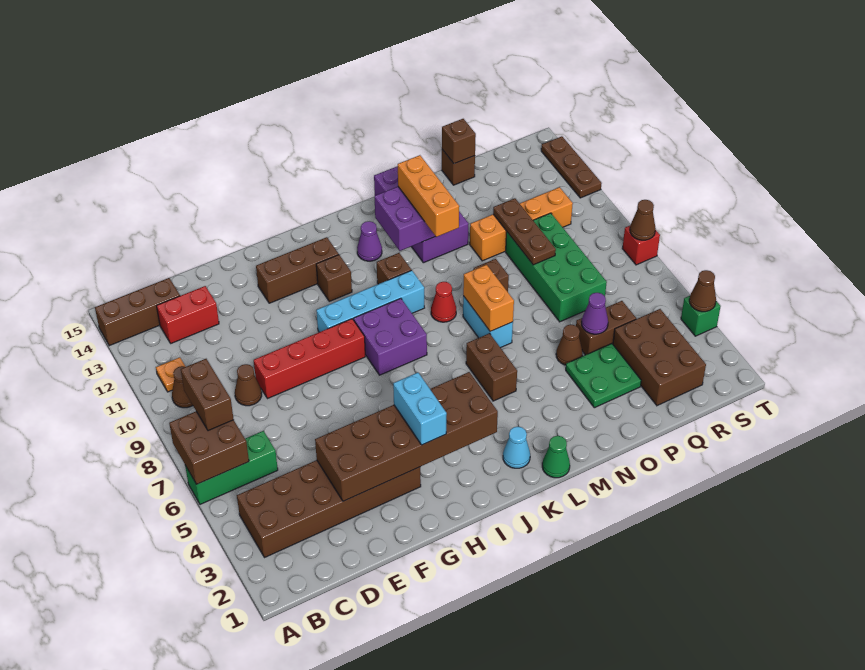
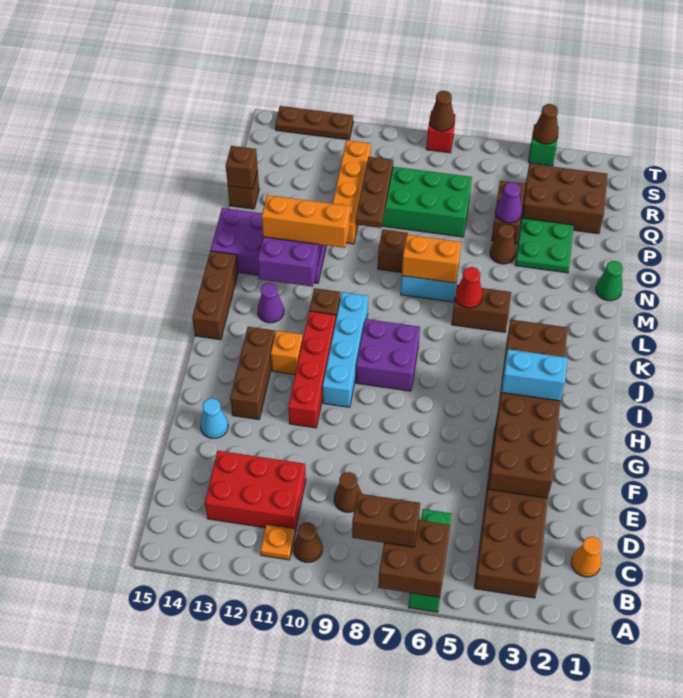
brown brick A14:C14 level 1 -> brown brick J15:L15 level 1
none -> orange cone C1 level 1
red brick C13:D13 level 1 -> red brick C11:D13 level 1
red brick E9:H9 level 1 -> red brick G11:J11 level 1
brown brick I12 level 1 -> orange brick I12 level 1
cyan cone K2 level 1 -> cyan cone F14 level 1
green cone L1 level 1 -> green cone N1 level 1
red cone L9 level 1 -> red cone L6 level 2
brown plate P9:P11 level 2 -> brown plate O10:Q10 level 2

